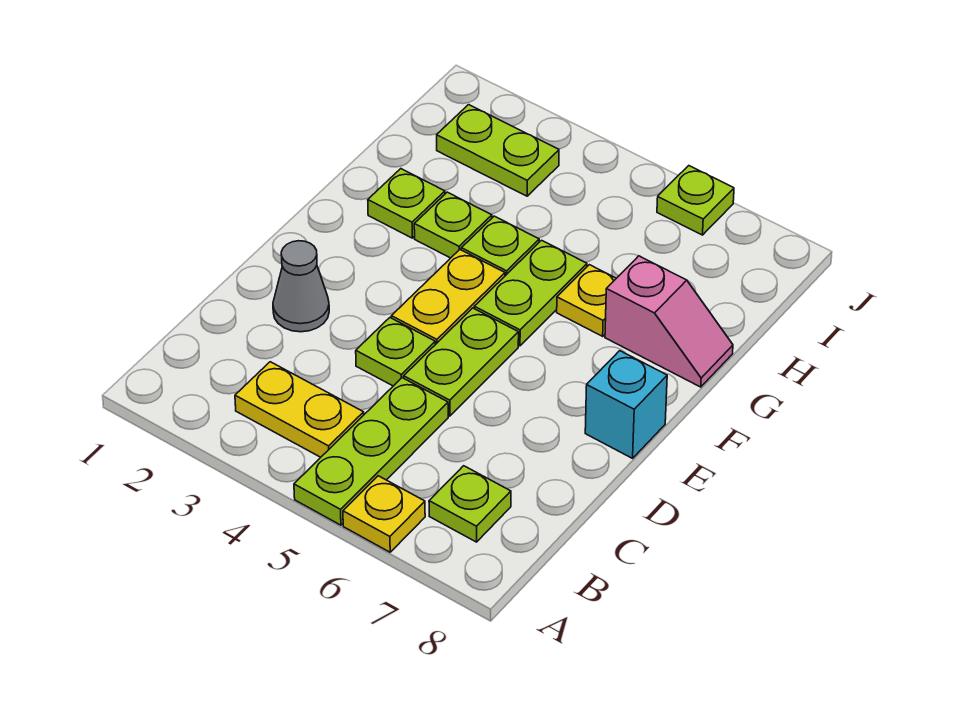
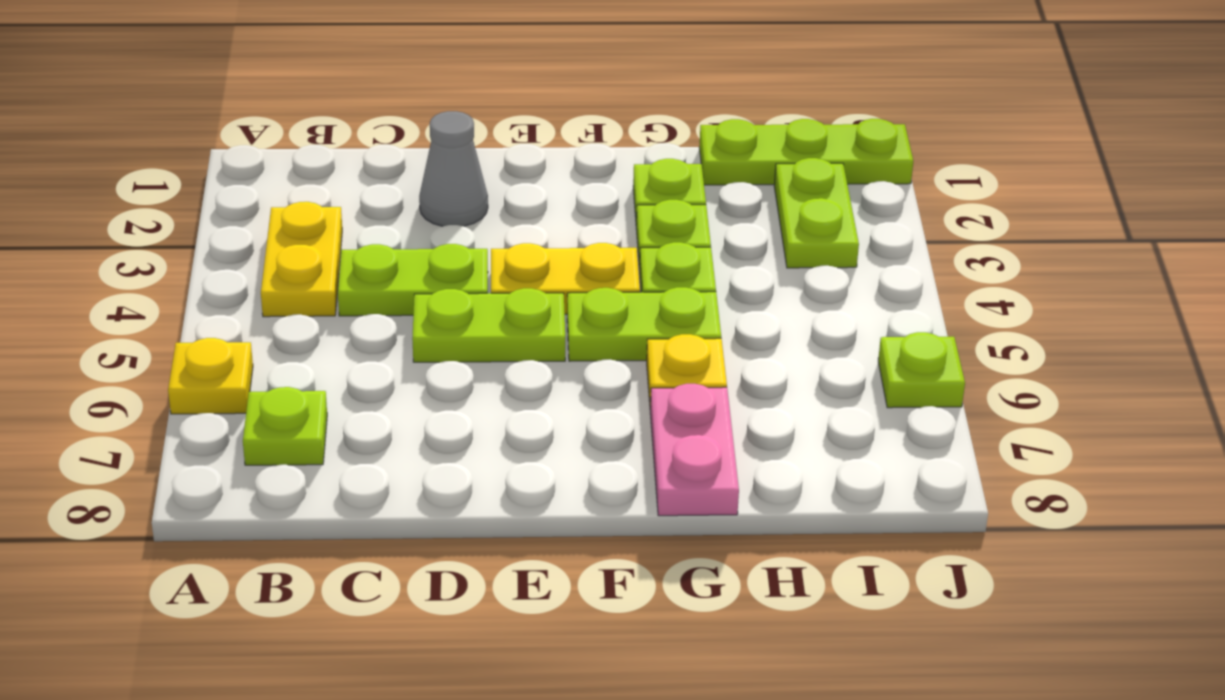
lime plate A5:C5 level 1 -> lime plate H1:J1 level 1
lime plate D4 level 1 -> lime plate C4:D4 level 1
cyan brick E8 level 1 -> none
pink slope G7:G8 level 1 top 7 -> pink plate G7:G8 level 1

